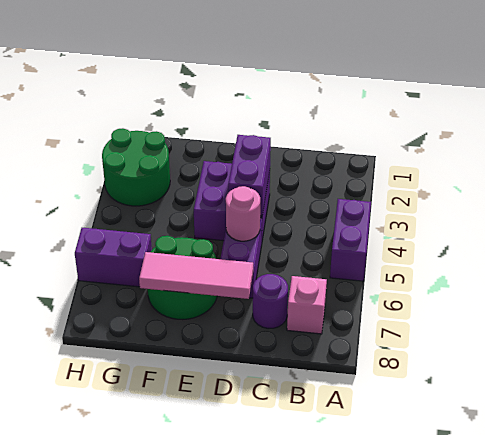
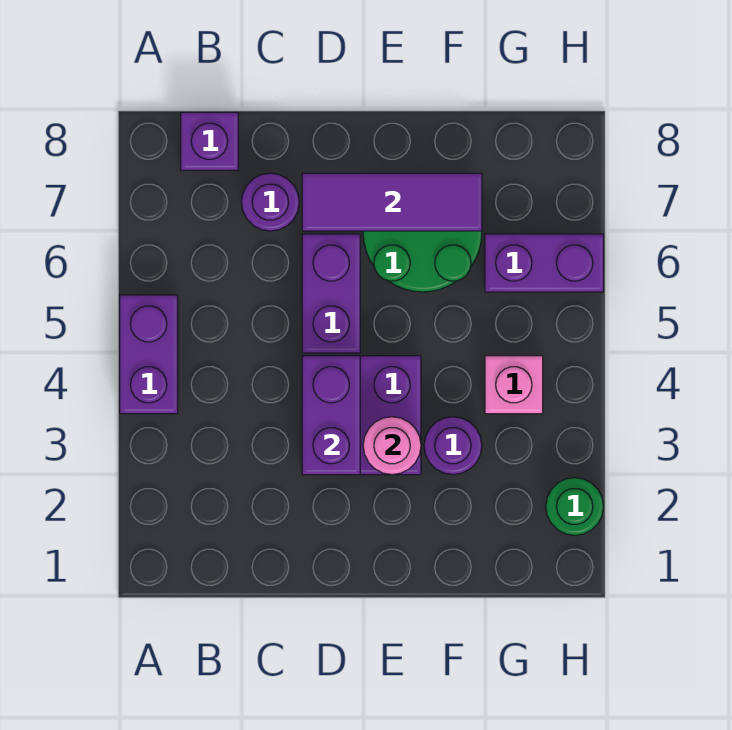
pink brick B7 level 1 -> pink brick G4 level 1
none -> purple brick B8 level 1
pink round brick D5 level 2 -> pink round brick E3 level 2
pink tile D7:F7 level 2 -> purple tile D7:F7 level 2
none -> purple round brick F3 level 1
green round brick G2:H3 level 1 -> green round brick H2 level 1

